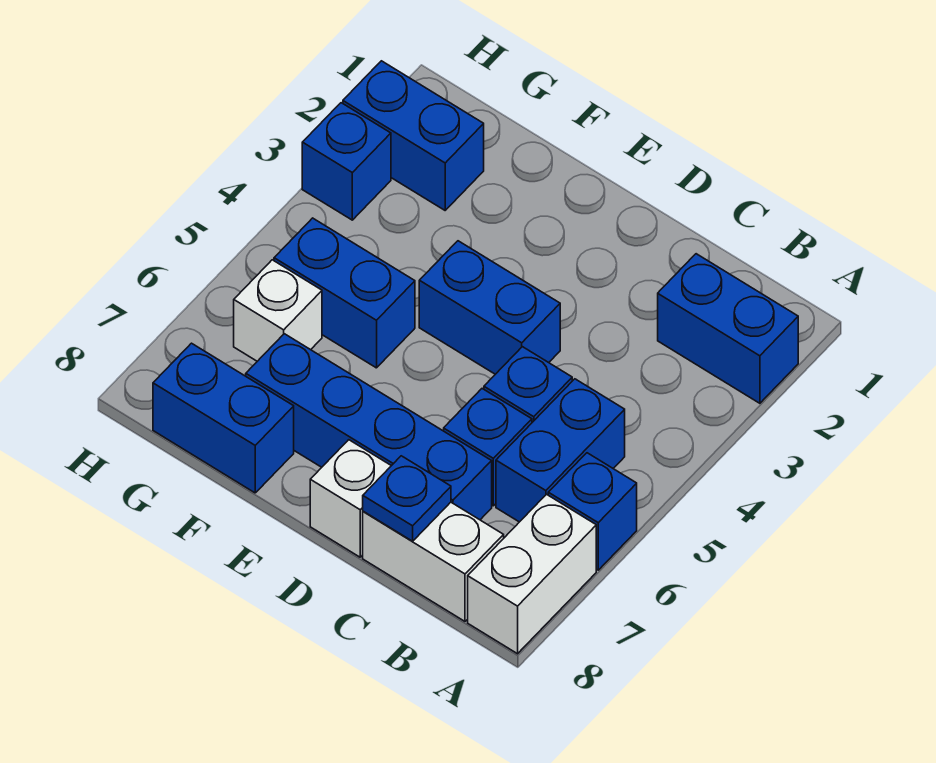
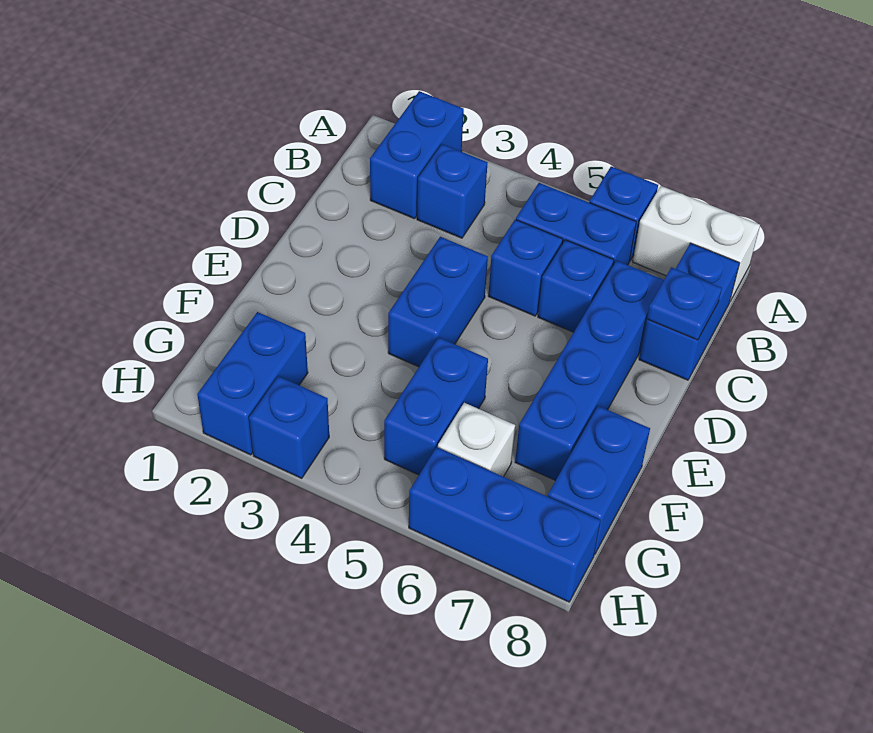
none -> blue brick B3 level 1
white brick B8:C8 level 1 -> blue brick B8:C8 level 1
white brick D8 level 1 -> none
none -> blue brick H6:H8 level 1

